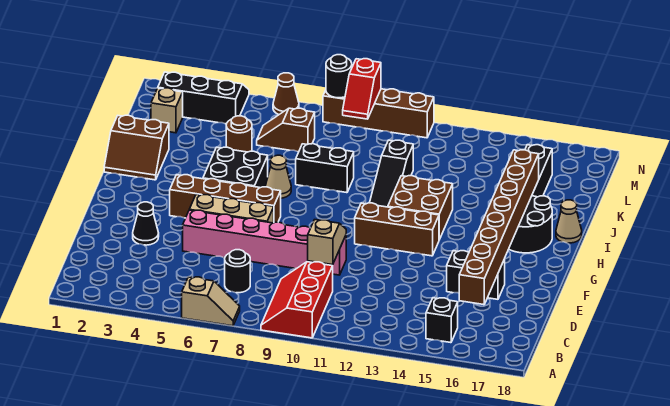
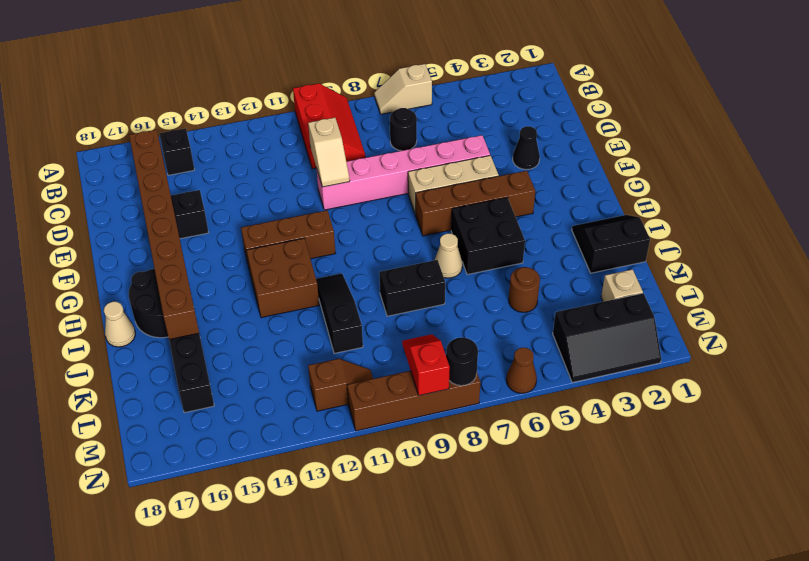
brown slope I1:J2 level 1 top J -> black slope I1:J2 level 1 top J
brown slope L6:L7 level 1 top 7 -> brown slope M11:M12 level 1 top 12

